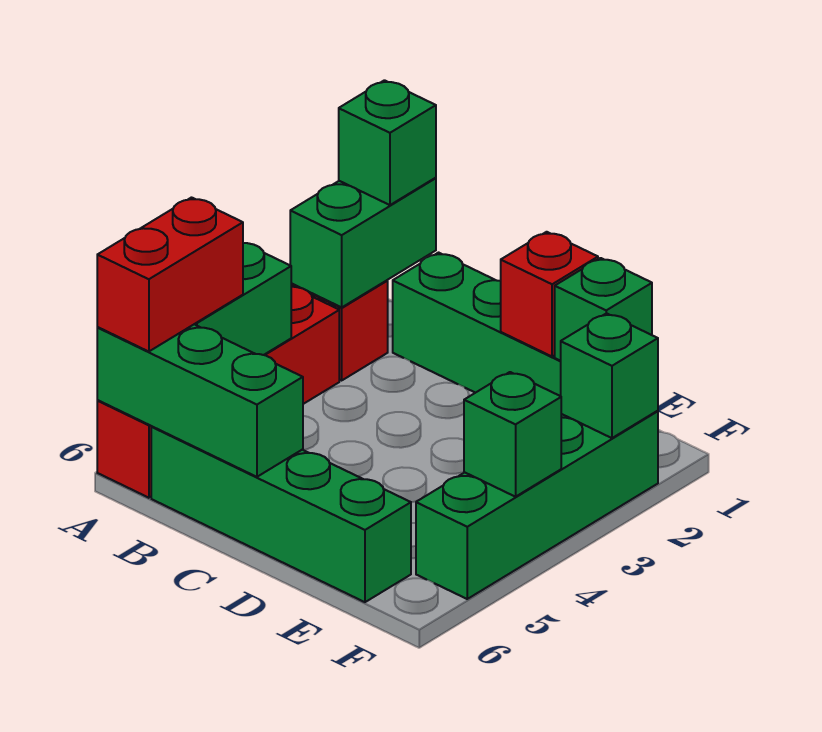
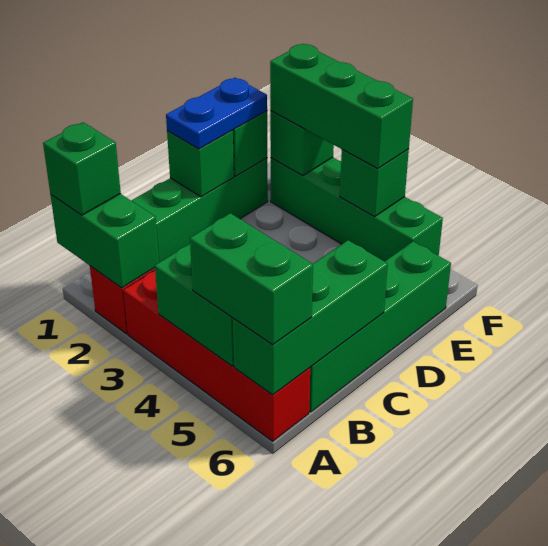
red brick A5:A6 level 3 -> green brick A5:A6 level 3
red brick D1 level 2 -> green brick D1 level 2
none -> blue plate D1:E1 level 3
none -> green brick F2:F4 level 3

